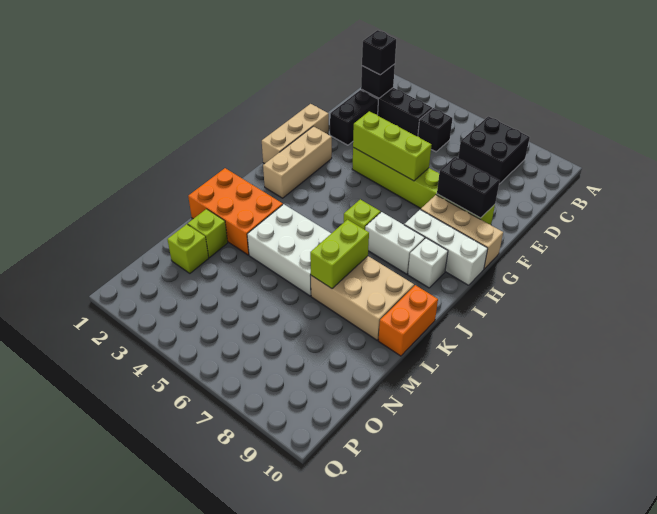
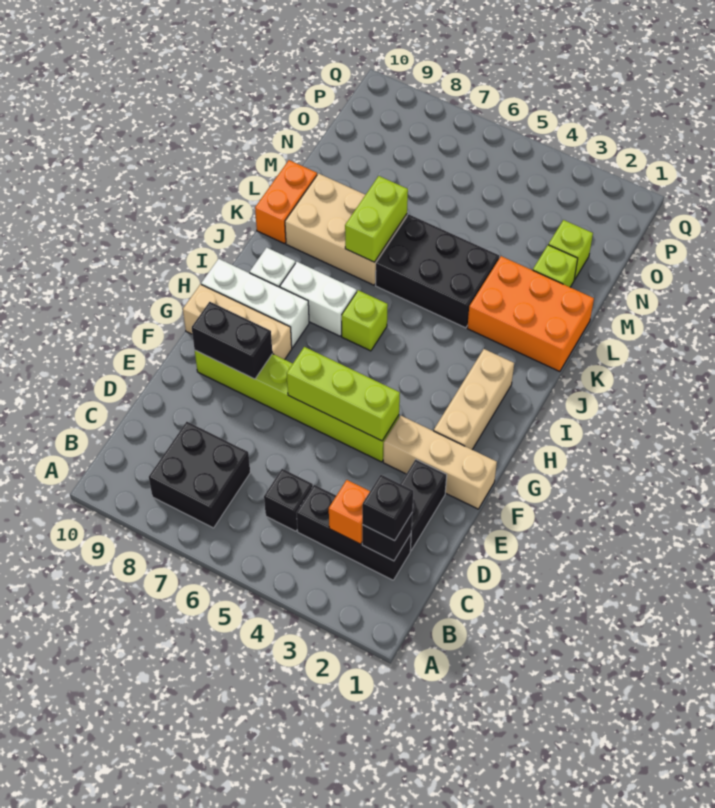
none -> orange brick C3 level 2
tan brick F1:H1 level 1 -> tan brick F1:F3 level 1
white brick K4:L6 level 1 -> black brick K4:L6 level 1

